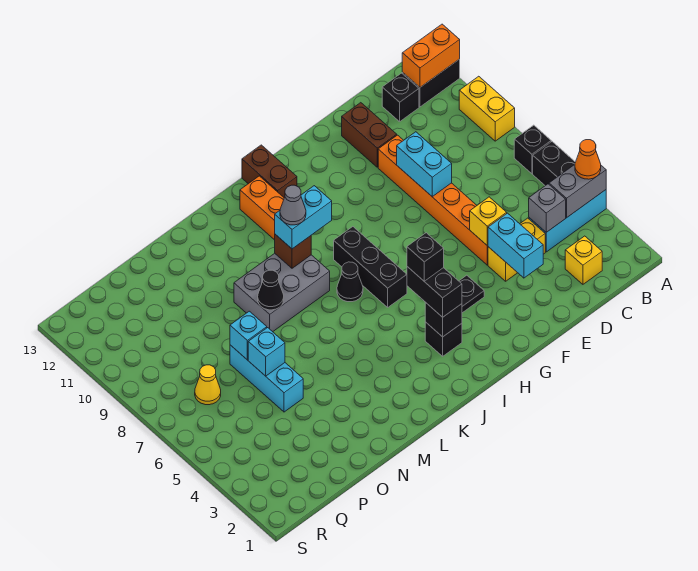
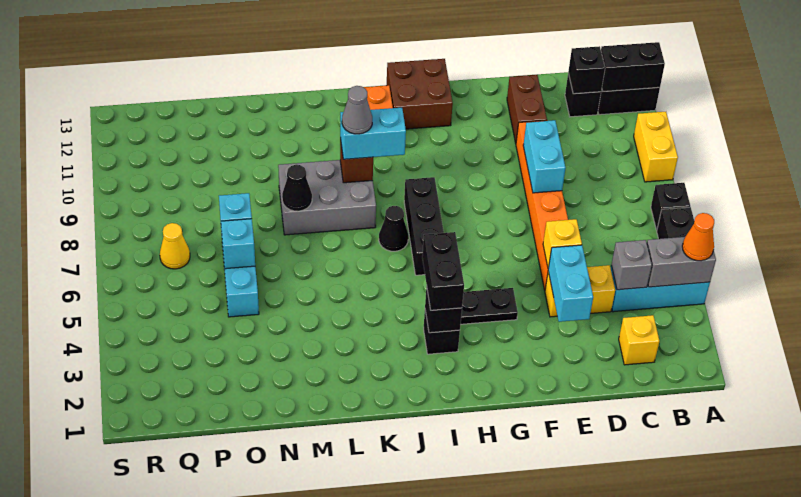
orange brick A12:B12 level 2 -> black brick A12:B12 level 2
black brick I4 level 4 -> black brick C12 level 2
brown brick I12:I13 level 1 -> brown brick H12:I13 level 1

